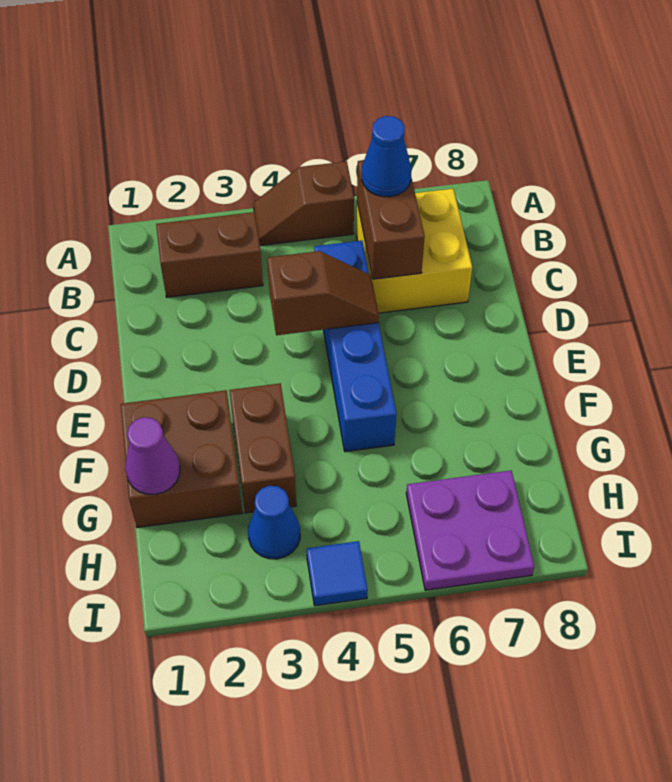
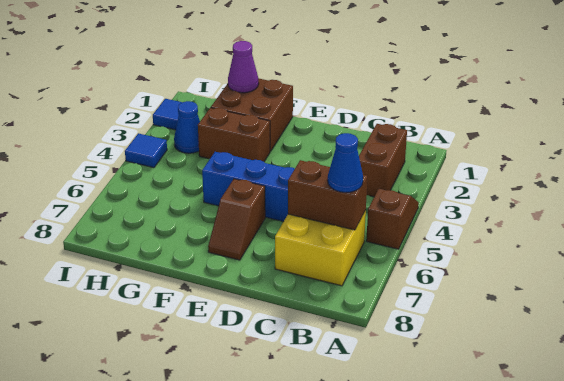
brown slope D4:D5 level 2 top 4 -> brown slope E6:E7 level 1 top 6
purple plate H6:I7 level 1 -> none
none -> blue tile I2 level 1

